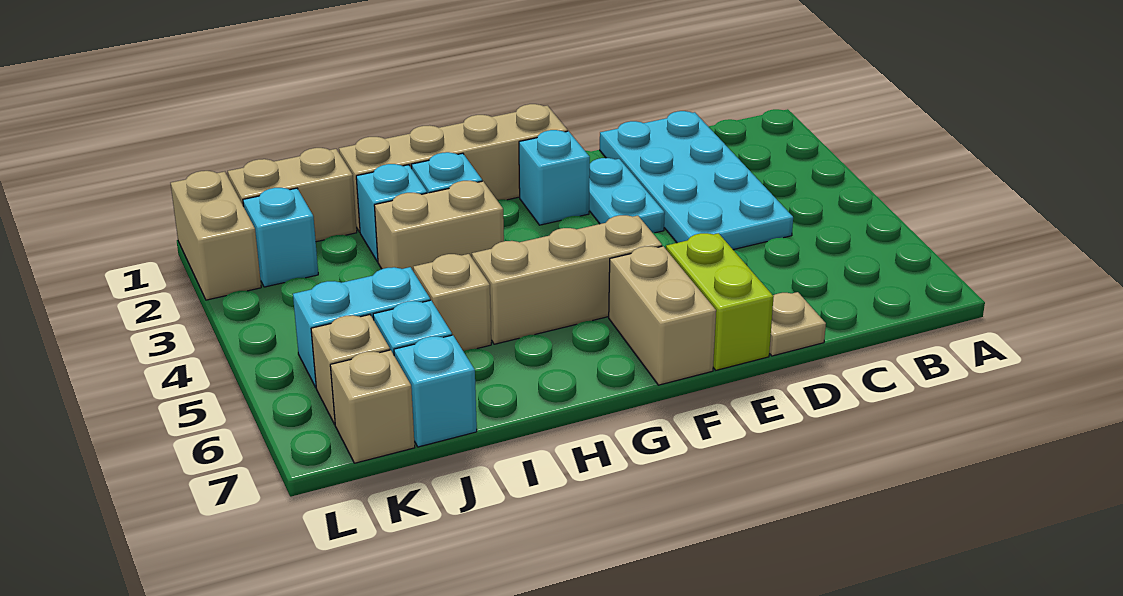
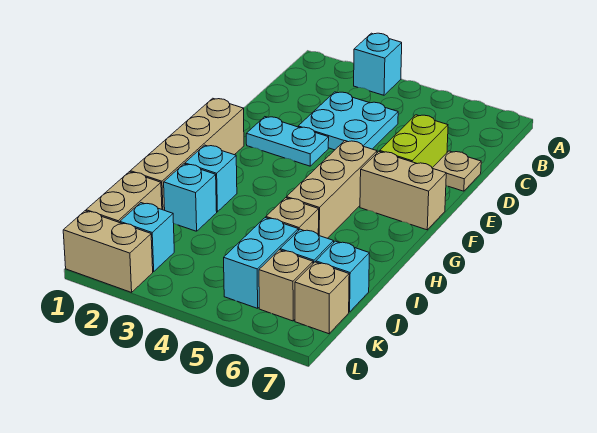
cyan plate C1:D4 level 1 -> cyan plate C3:D4 level 1
lime brick E6:E7 level 1 -> lime brick D6:E6 level 1
cyan brick F2 level 1 -> cyan brick A3 level 1
tan brick H3:I3 level 1 -> none

